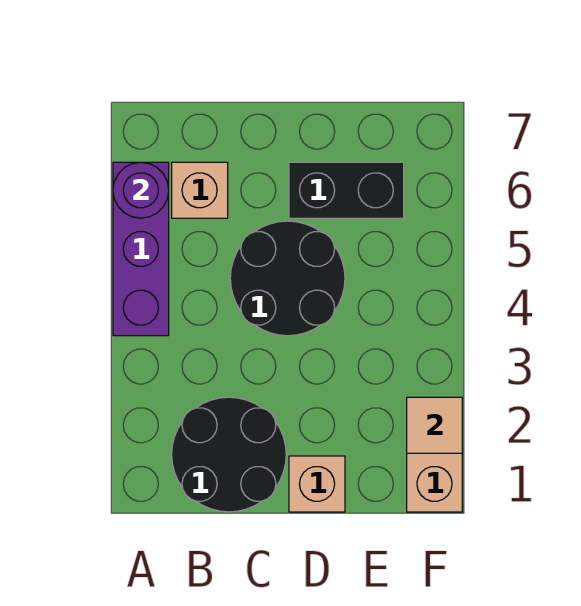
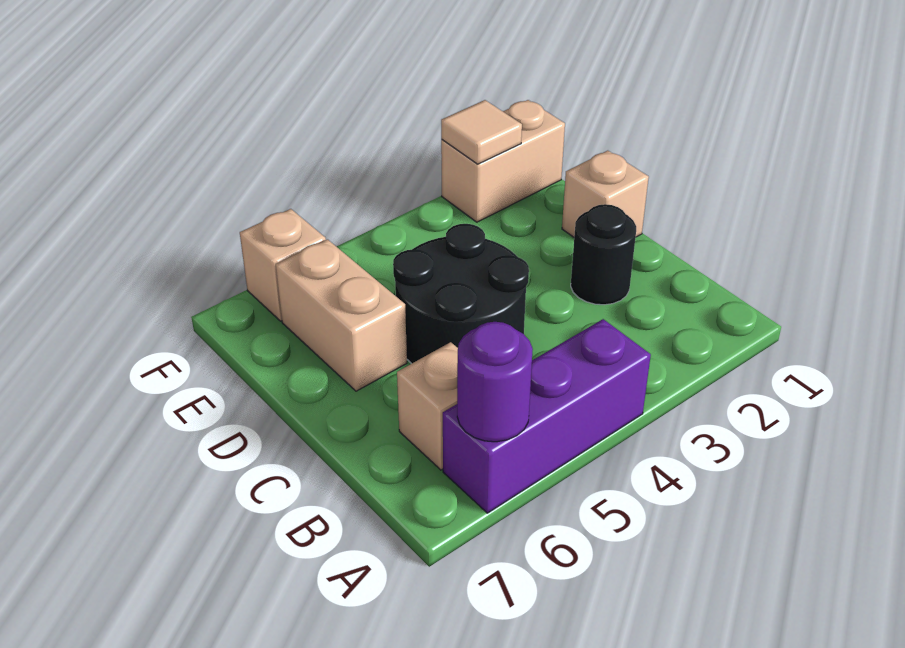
black round brick B1:C2 level 1 -> black round brick C2 level 1
black brick D6:E6 level 1 -> tan brick D6:E6 level 1
none -> tan brick F6 level 1

